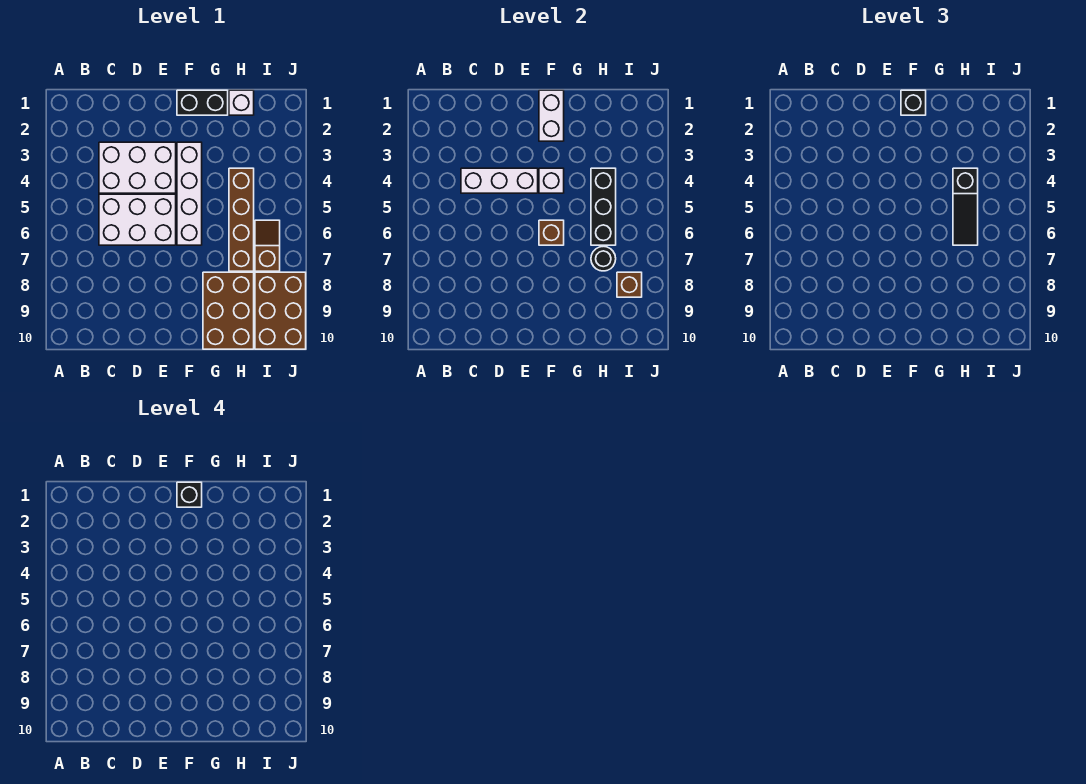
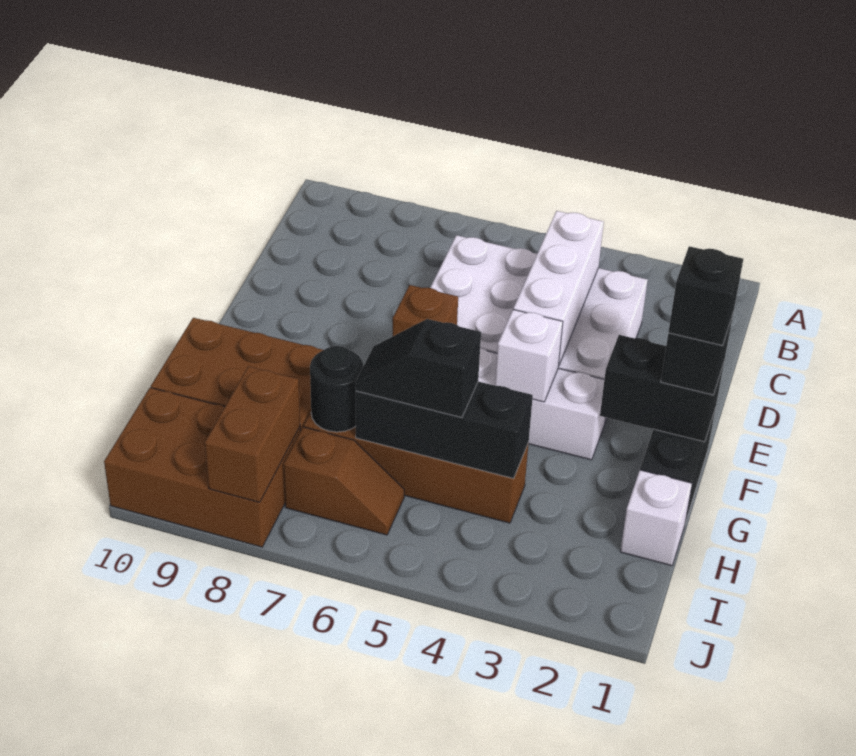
white brick F1:F2 level 2 -> black brick F1:F2 level 2
black slope H4:H6 level 3 top 4 -> black slope H5:H6 level 3 top 5
brown brick I8 level 2 -> brown brick I8:J8 level 2

